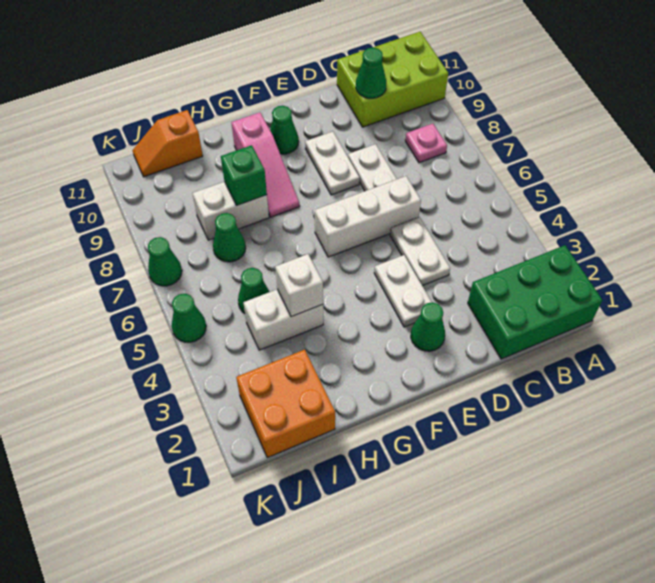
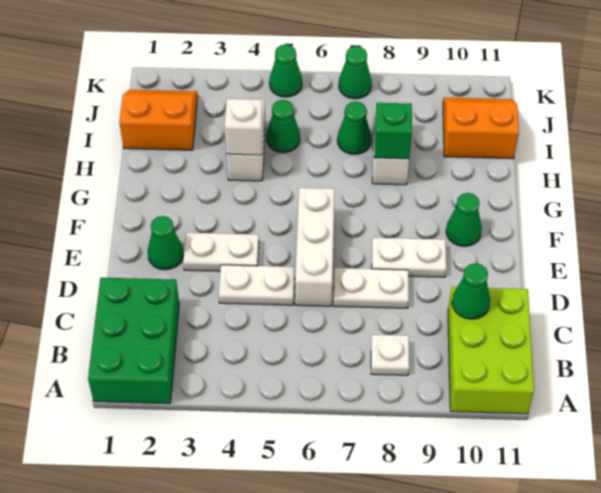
pink plate B8 level 1 -> white plate B8 level 1
pink slope G8:G10 level 1 top 10 -> none
orange brick I1:J2 level 1 -> orange slope I1:J2 level 1 top I
orange slope I11:J11 level 1 top I -> orange slope I10:J11 level 1 top I

